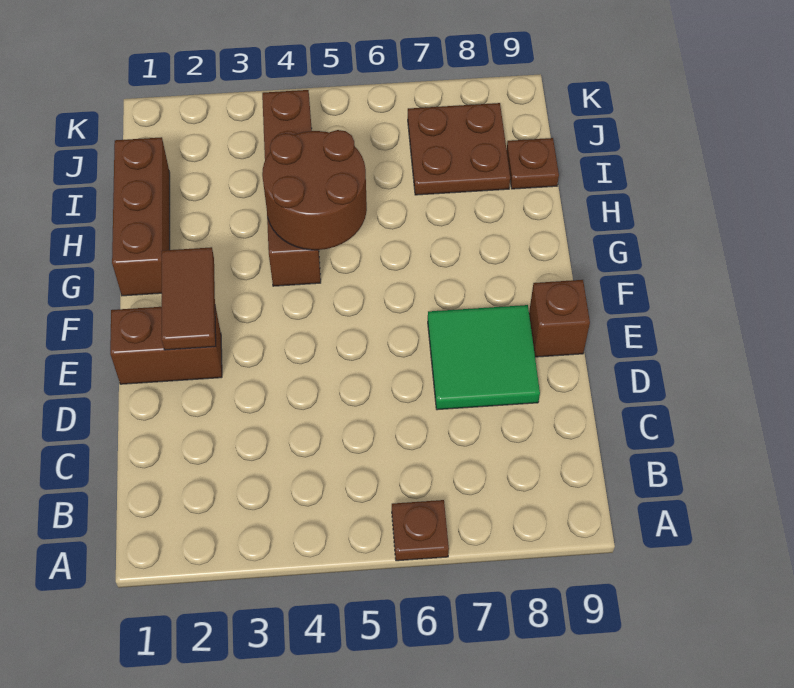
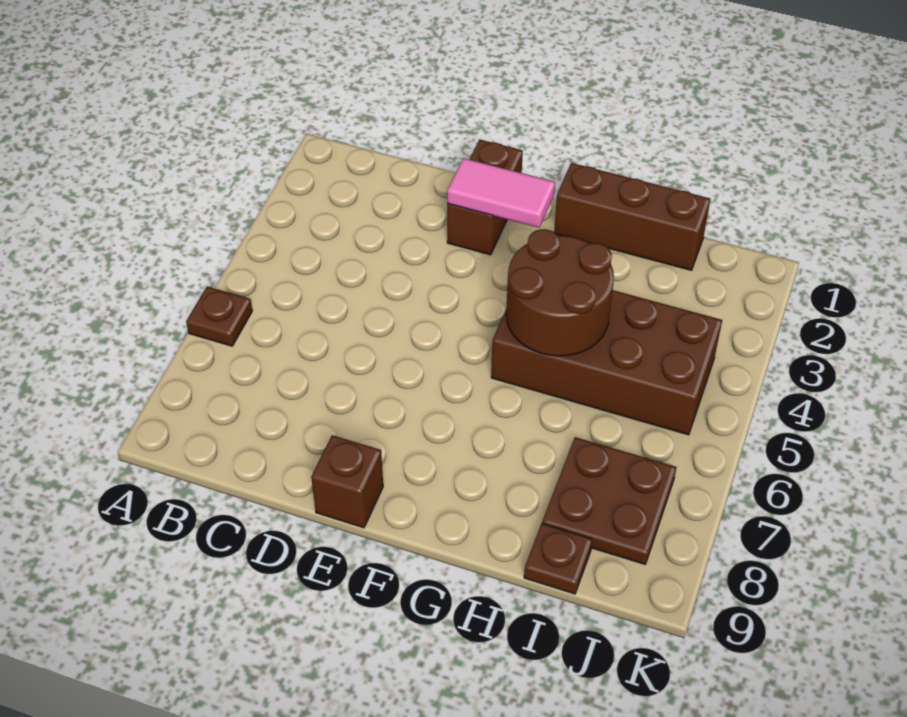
green tile D7:E8 level 1 -> none
brown tile E2:F2 level 2 -> pink tile E2:F2 level 2
brown brick G4:J4 level 1 -> brown brick G4:J5 level 1

